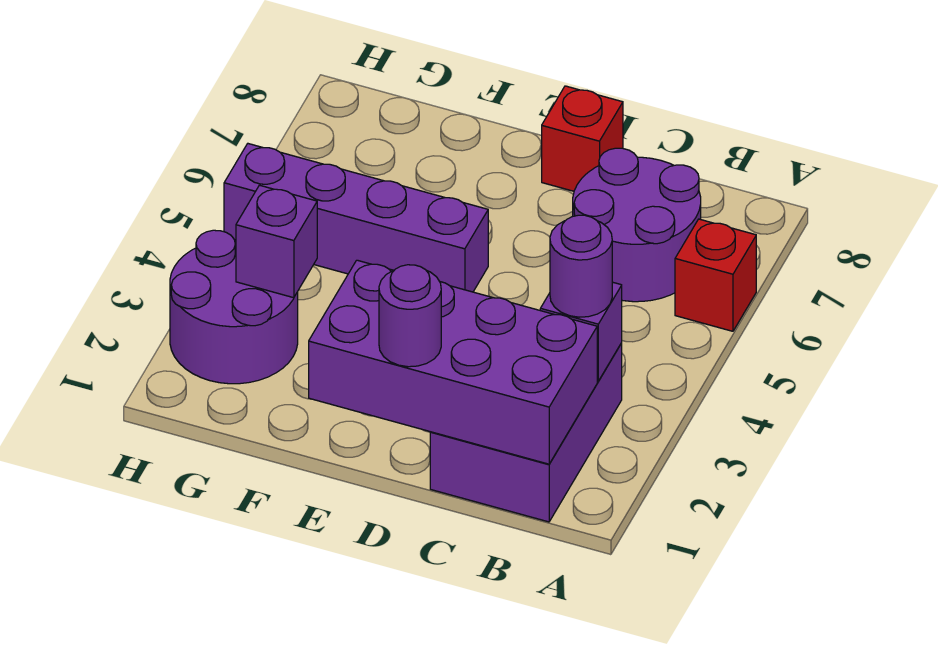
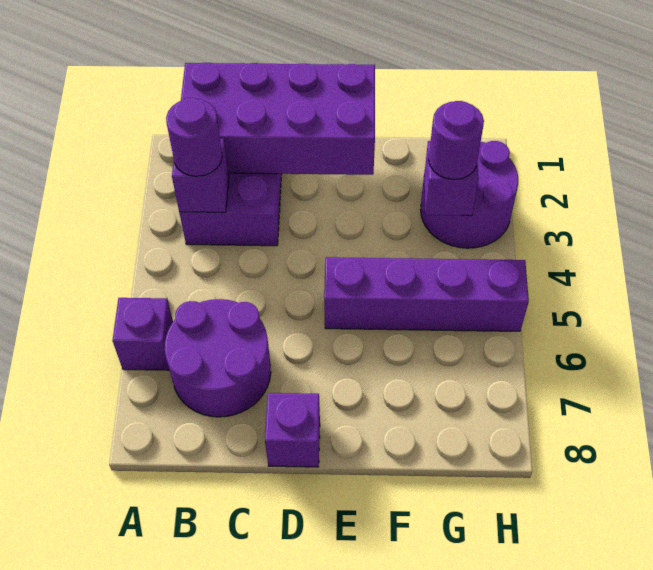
red brick A6 level 1 -> purple brick A6 level 1
purple round brick D1 level 3 -> purple round brick G3 level 3
red brick D8 level 1 -> purple brick D8 level 1

